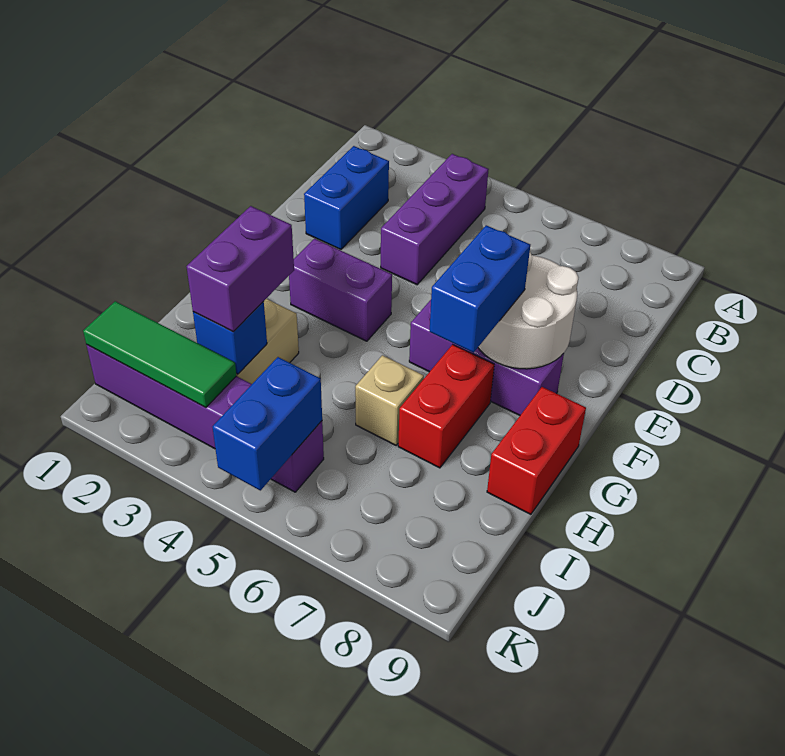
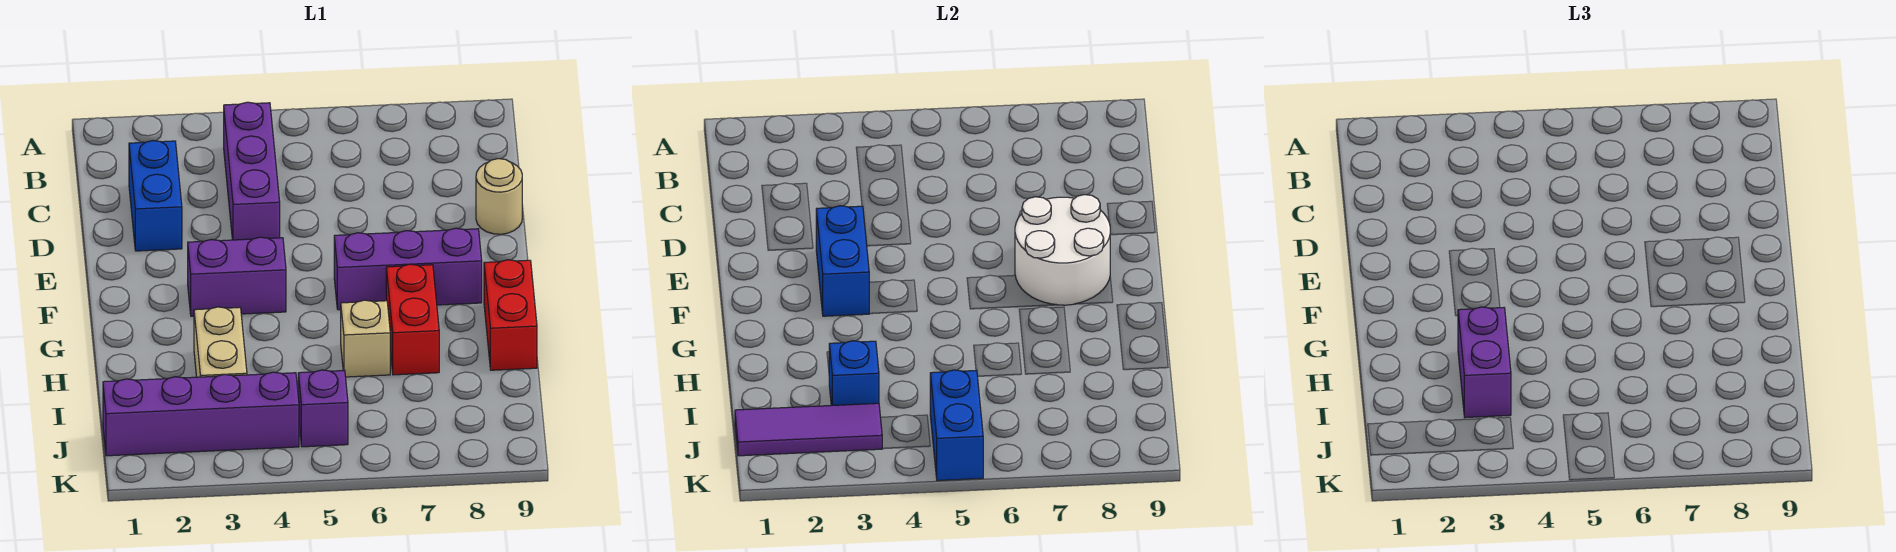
none -> tan round brick D9 level 1
blue brick F7:G7 level 3 -> blue brick E3:F3 level 2
green tile J1:J3 level 2 -> purple tile J1:J3 level 2

